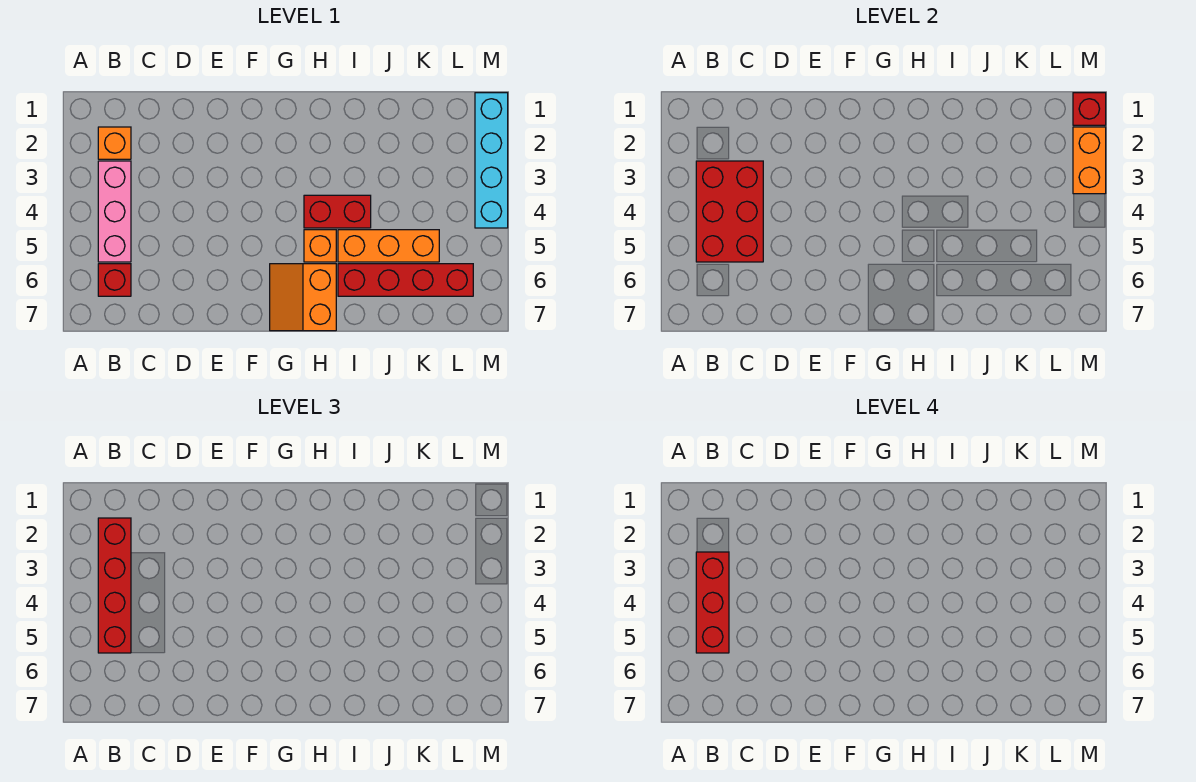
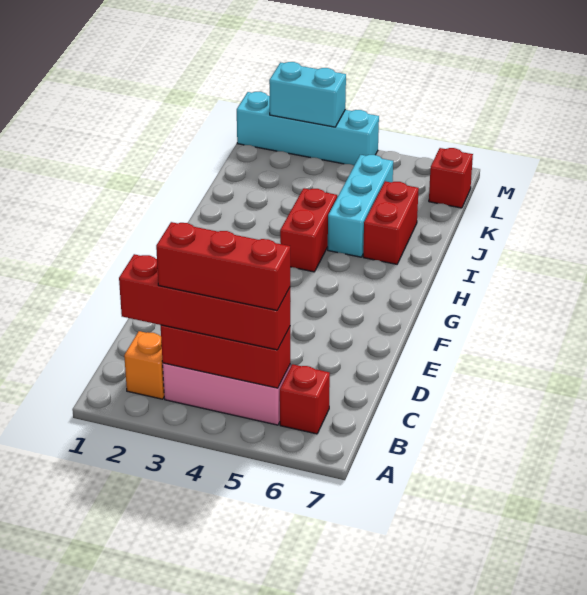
red brick B3:C5 level 2 -> red brick B3:B5 level 2
orange slope G6:H7 level 1 top H -> none
orange brick H5 level 1 -> none
orange brick I5:K5 level 1 -> cyan brick I5:K5 level 1
red brick I6:L6 level 1 -> red brick I6:J6 level 1
red brick M1 level 2 -> red brick L7 level 1
orange brick M2:M3 level 2 -> cyan brick M2:M3 level 2

